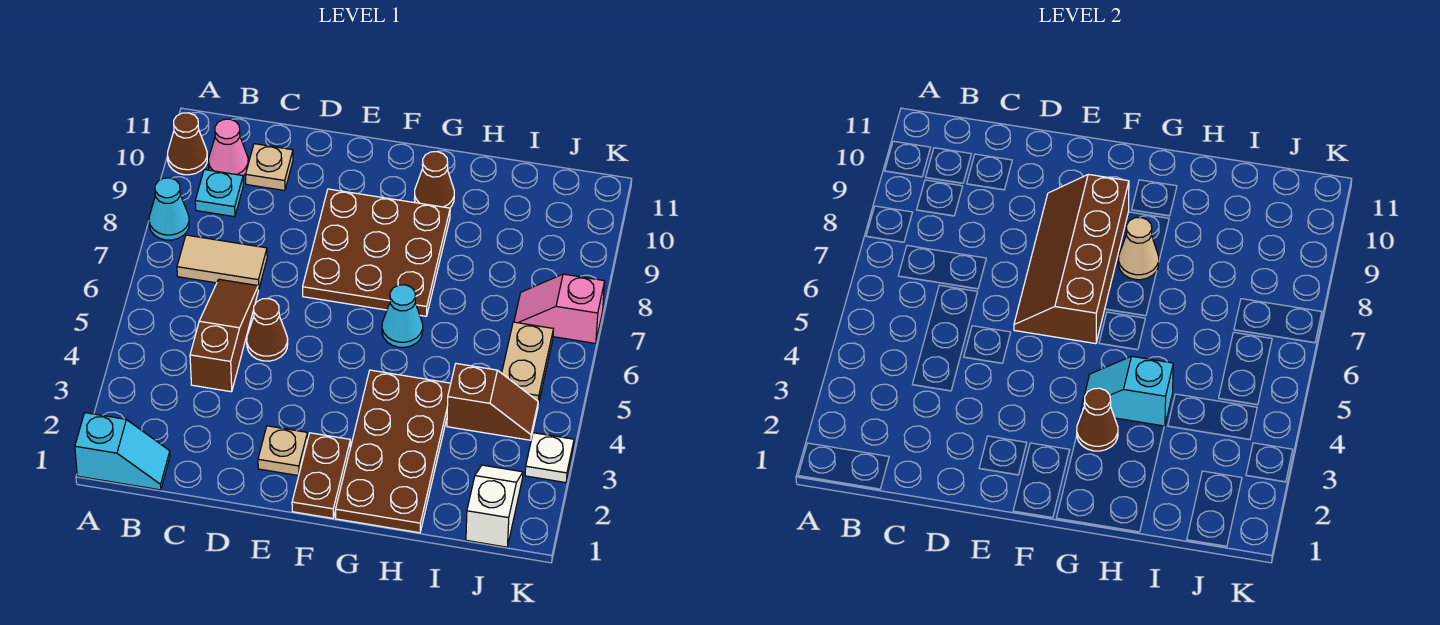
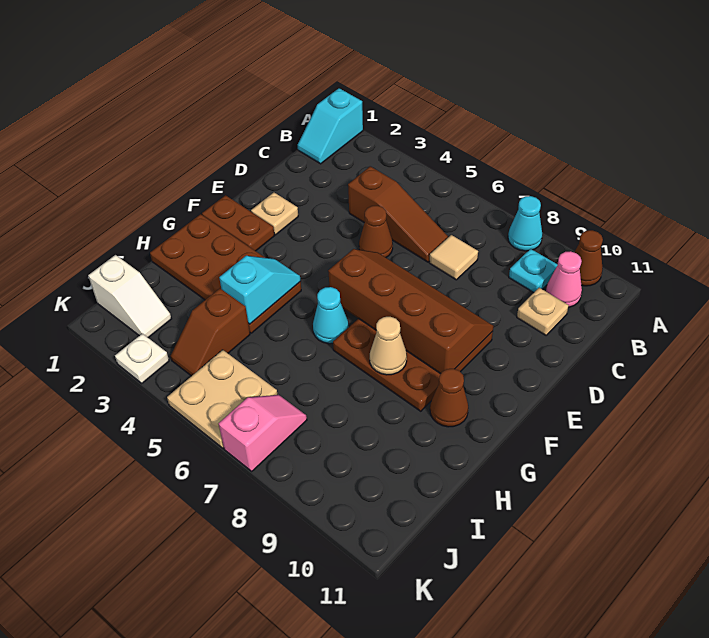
tan tile B7:C7 level 1 -> tan tile C7 level 1
brown cone G3 level 2 -> none
tan plate J5:J6 level 1 -> tan plate J5:K6 level 1

